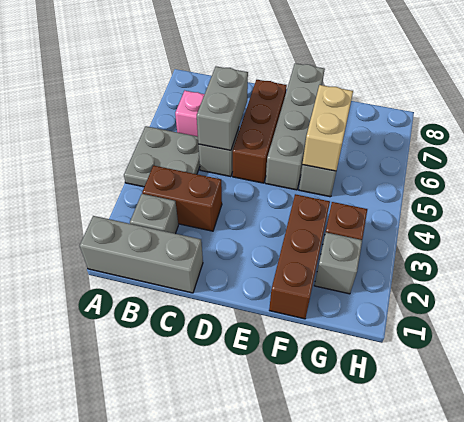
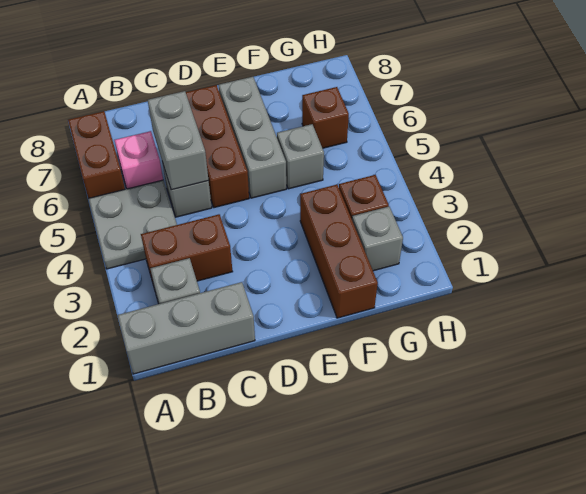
none -> brown brick A6:A7 level 1
grey brick E5:E8 level 1 -> grey brick E5:E7 level 1
tan brick F5:F6 level 2 -> none
none -> brown brick G6 level 1

